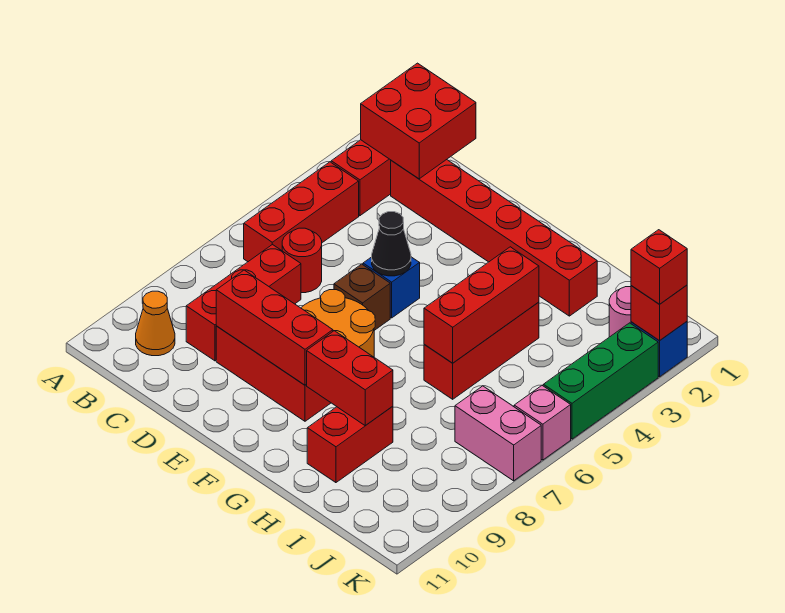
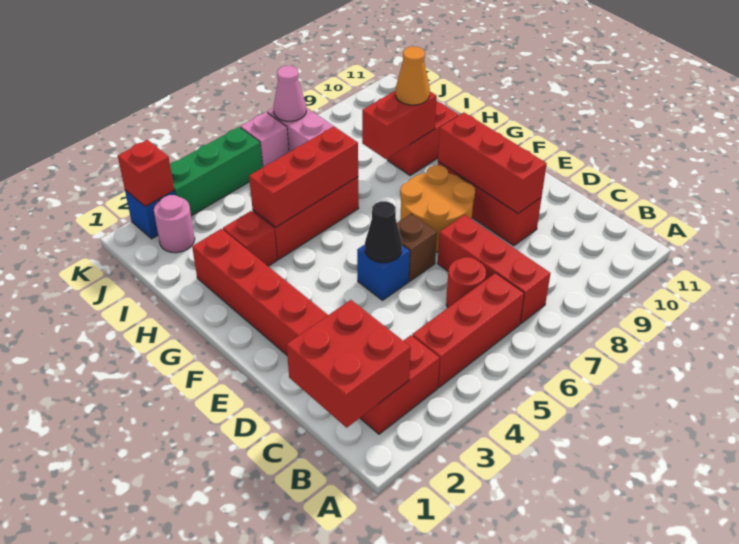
orange cone B10 level 1 -> orange cone H9 level 3
red brick C7:C9 level 1 -> red brick B7:D7 level 1
red brick G9:H9 level 2 -> red brick H8:H9 level 2
red brick K2 level 3 -> red brick H3 level 1
none -> pink cone K7 level 2

